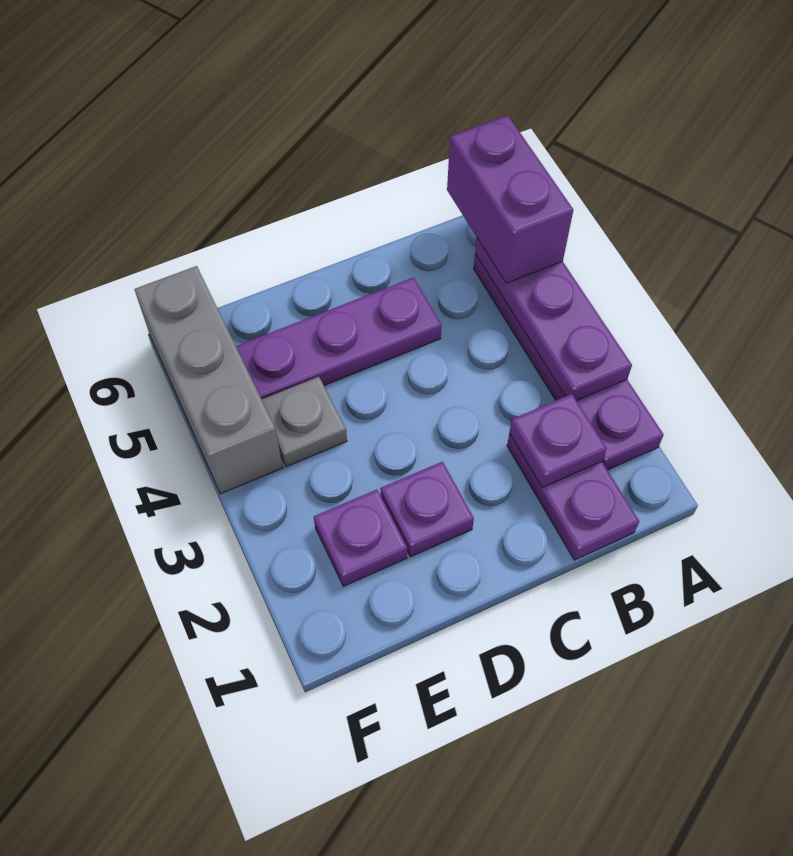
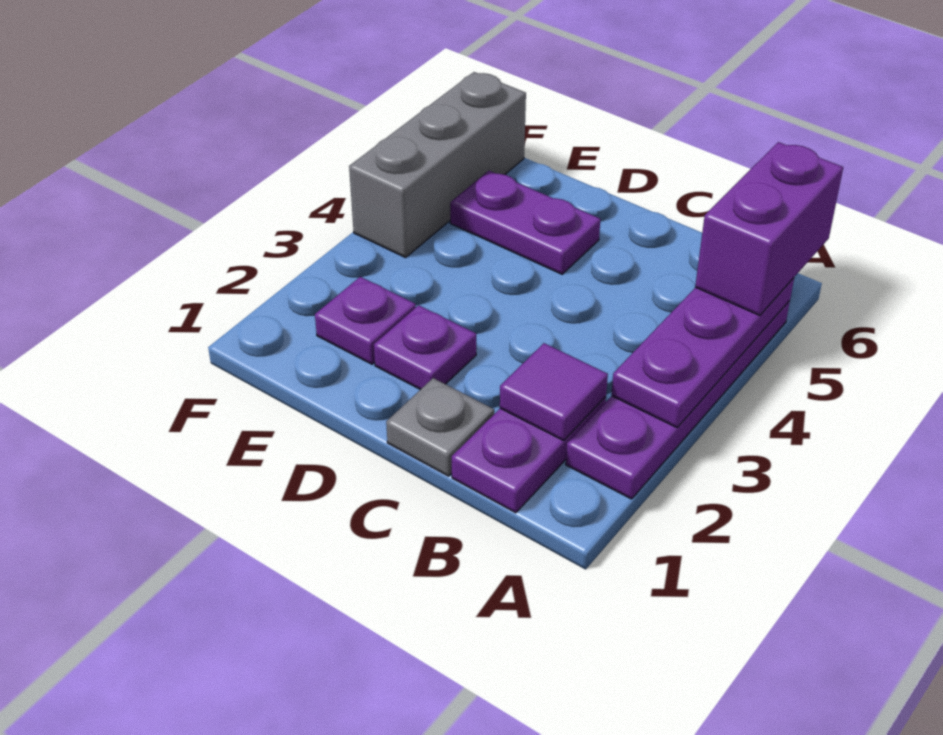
purple plate B2 level 2 -> purple tile B2 level 2
purple plate C5:E5 level 1 -> purple plate D5:E5 level 1
grey plate E4 level 1 -> grey plate C1 level 1

